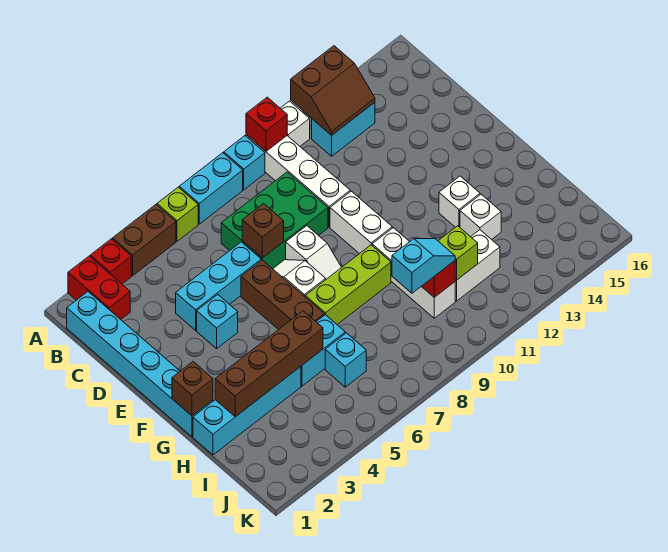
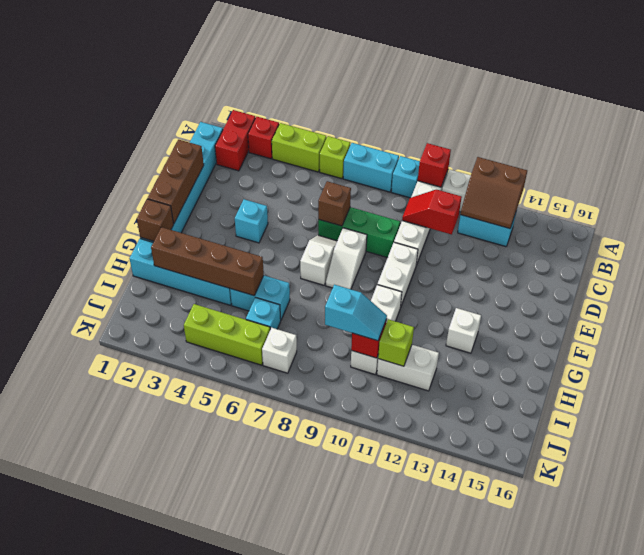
brown brick A4:A5 level 1 -> lime brick A4:A5 level 1
green brick C7:D9 level 1 -> green brick D7:D9 level 1
none -> red slope C10:C11 level 2 top 11
cyan brick D4:D6 level 1 -> none
brown brick E6:G6 level 1 -> brown brick D1:F1 level 2
lime brick G7:G9 level 1 -> lime brick J4:J6 level 1
white brick H13 level 1 -> white brick J7 level 1

